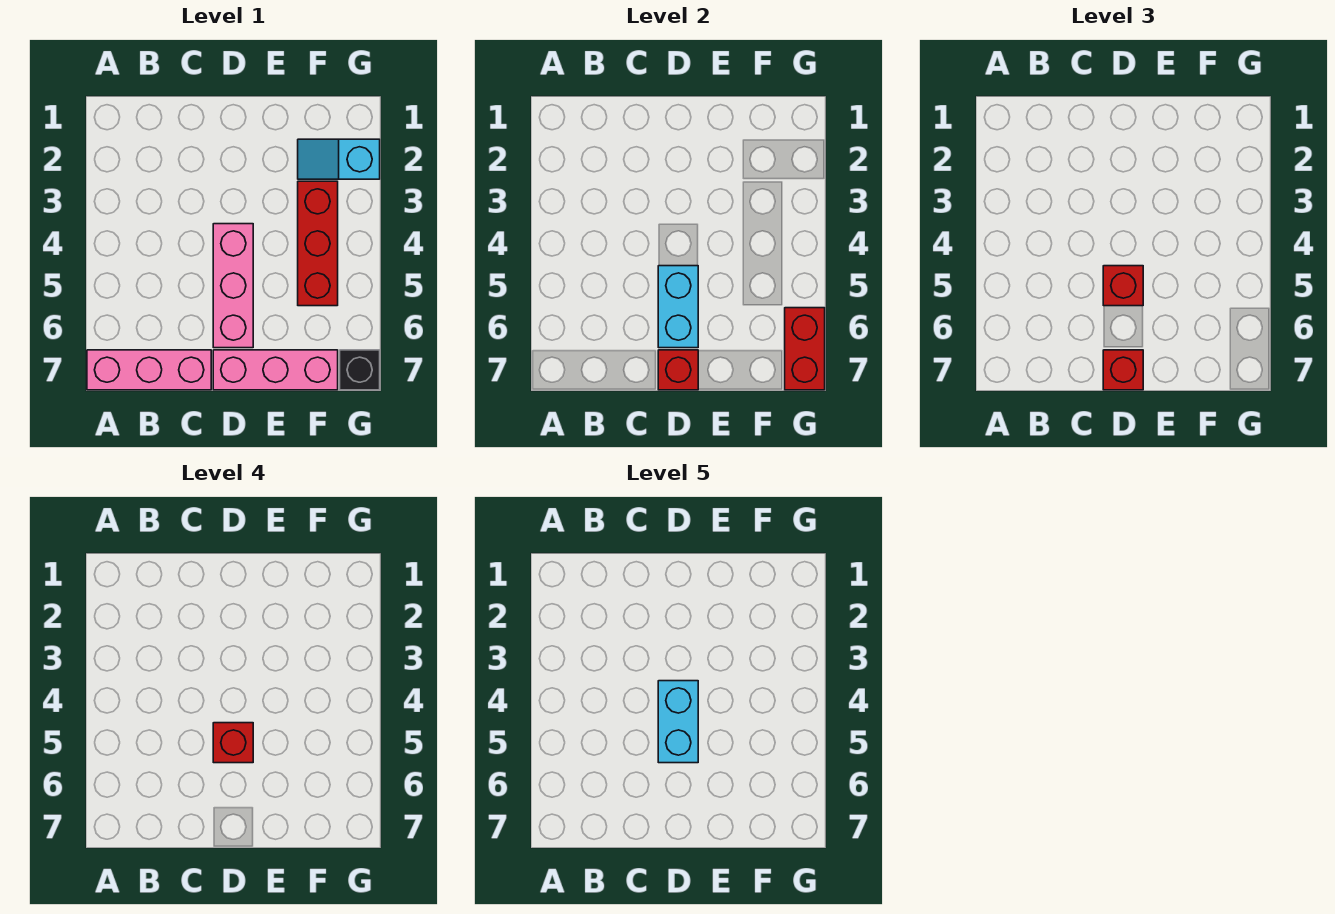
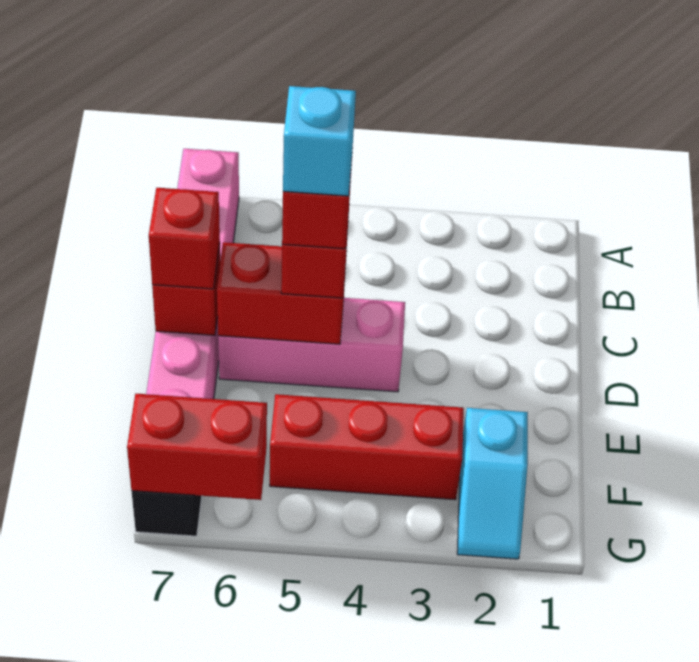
cyan brick D4:D5 level 5 -> cyan brick D5 level 5
cyan brick D5:D6 level 2 -> red brick D5:D6 level 2
cyan slope F2:G2 level 1 top G -> cyan slope F2:G2 level 1 top F

